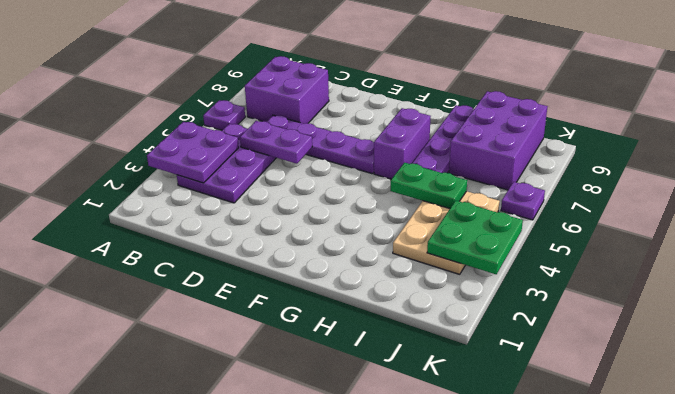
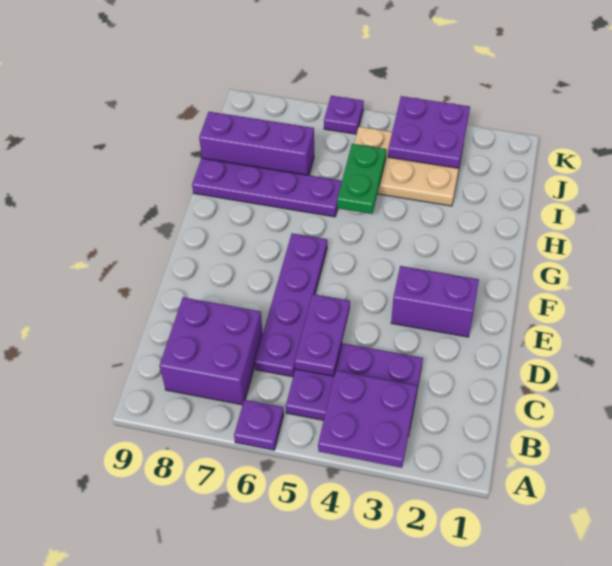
purple brick G6:G7 level 1 -> purple brick E2:E3 level 1
purple brick I7:J9 level 1 -> purple brick I7:I9 level 1
green plate J3:K4 level 2 -> purple plate J3:K4 level 2

